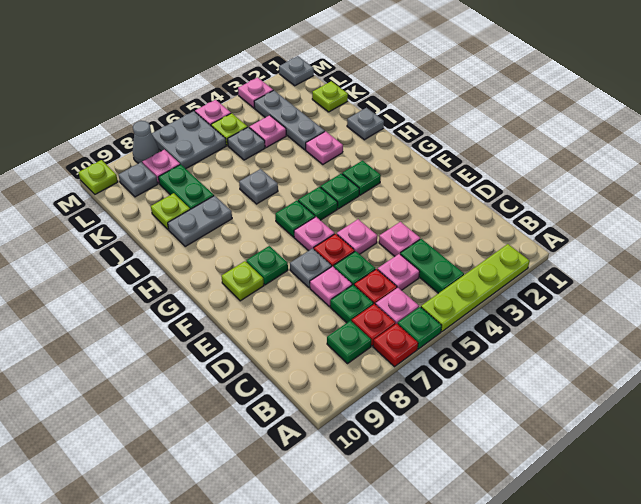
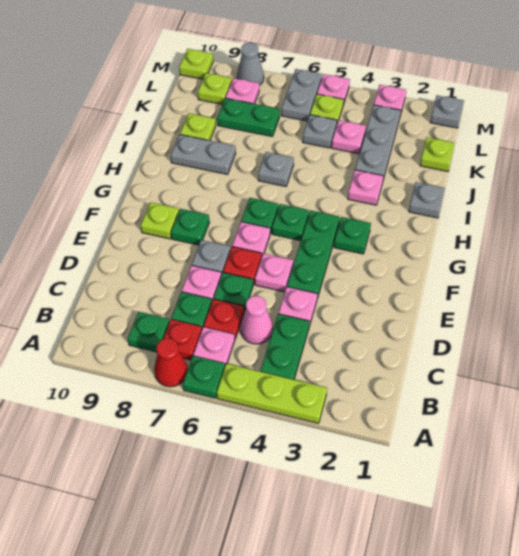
lime plate A2:A5 level 1 -> lime plate A3:A5 level 1
red plate A7 level 1 -> red cone A7 level 1
pink plate C5 level 1 -> pink cone C5 level 1
green plate G4 level 1 -> green plate E4:G4 level 1
green plate J8:K8 level 1 -> green plate K7:K8 level 1
grey plate L6:M7 level 1 -> grey plate L6:M6 level 1
grey plate L9 level 1 -> lime plate L9 level 1

